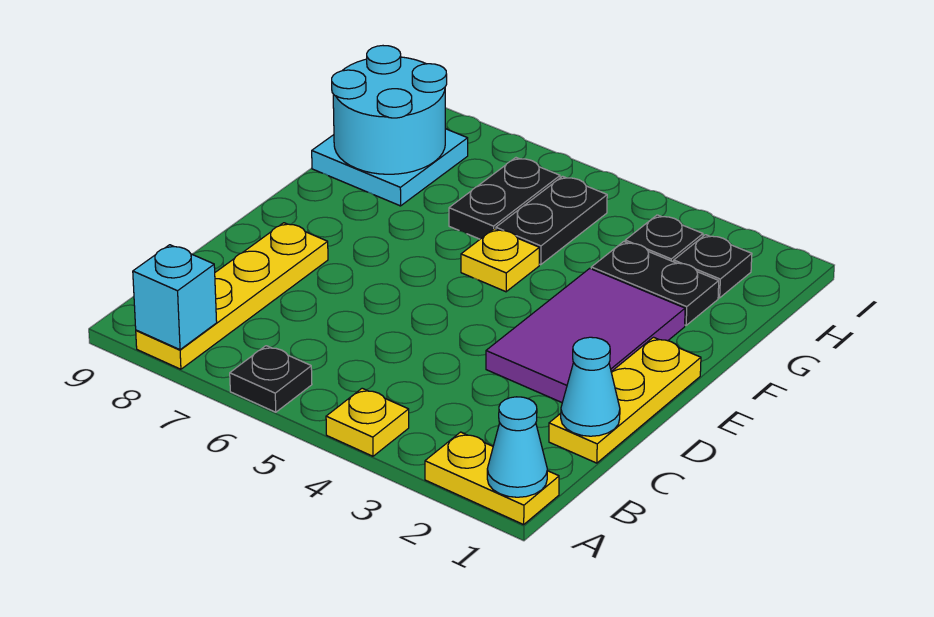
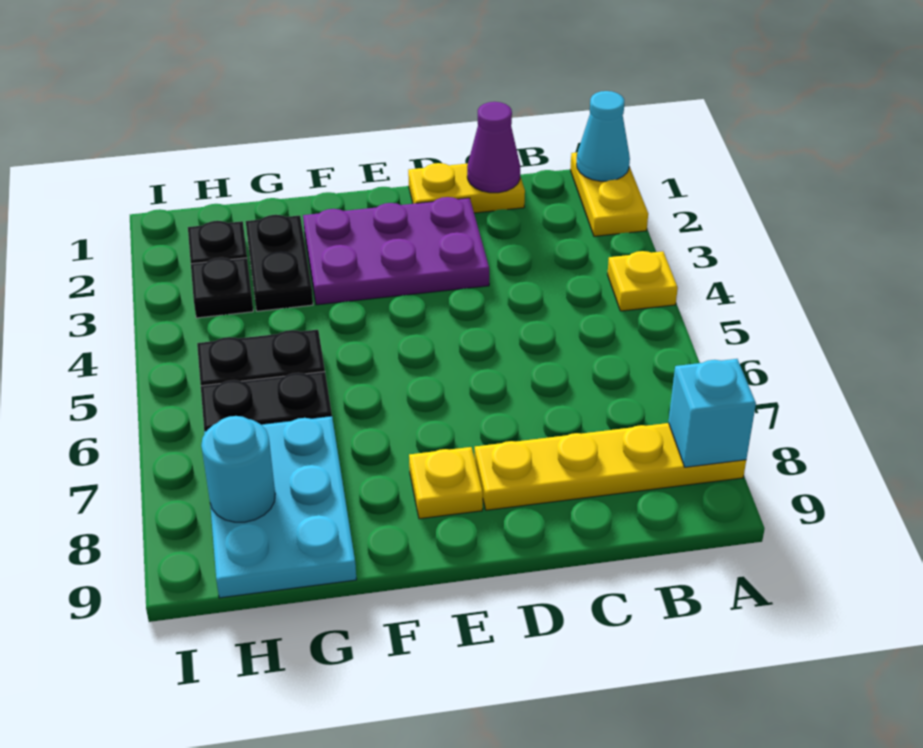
black plate A6 level 1 -> none
yellow plate C1:E1 level 1 -> yellow plate C1:D1 level 1
cyan cone C1 level 2 -> purple cone C1 level 2
purple tile D2:F3 level 1 -> purple plate D2:F3 level 1
yellow plate F5 level 1 -> yellow plate E8 level 1
cyan plate G8:H9 level 1 -> cyan plate G7:H9 level 1
cyan round brick G8:H9 level 2 -> cyan round brick H8 level 2

